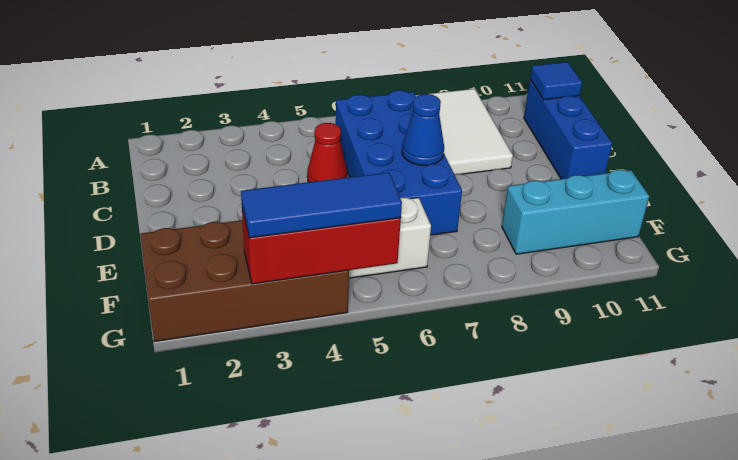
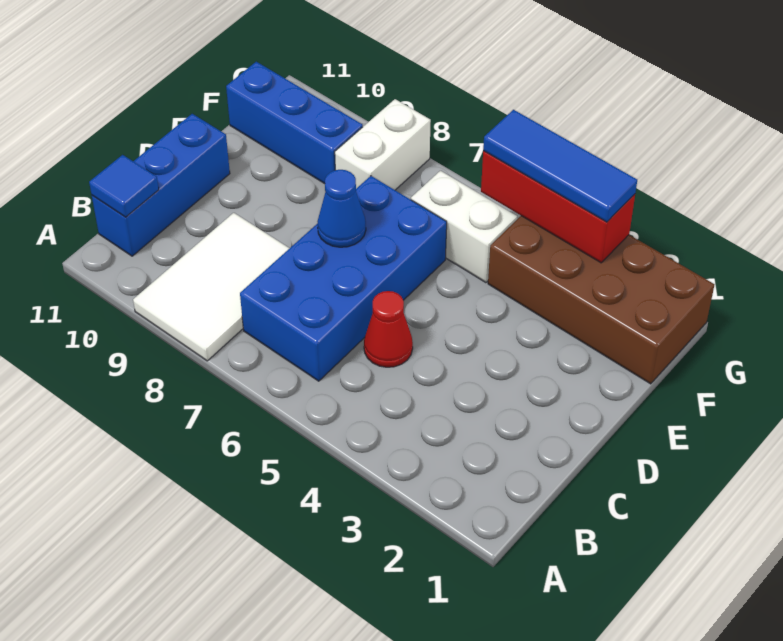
none -> white brick F8:G8 level 1
cyan brick F9:F11 level 1 -> blue brick F9:F11 level 1

